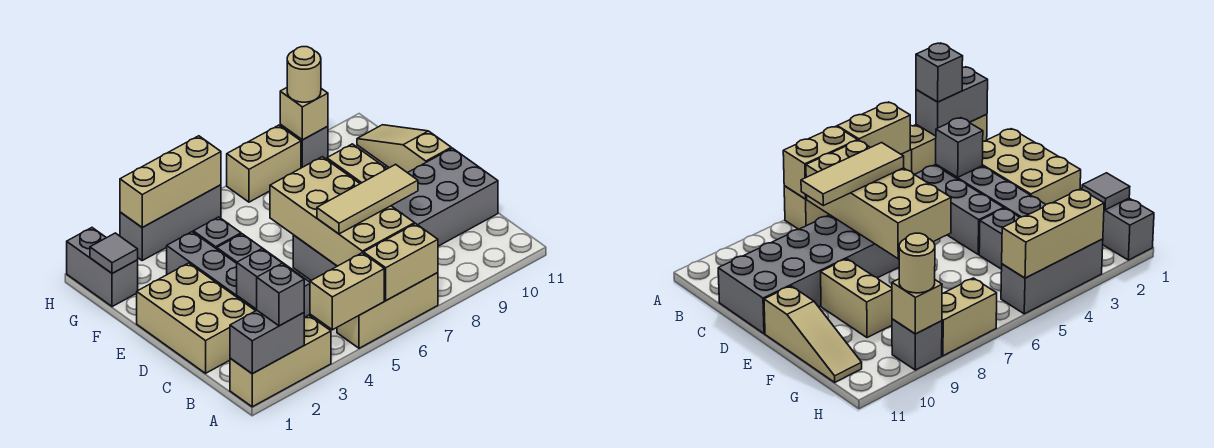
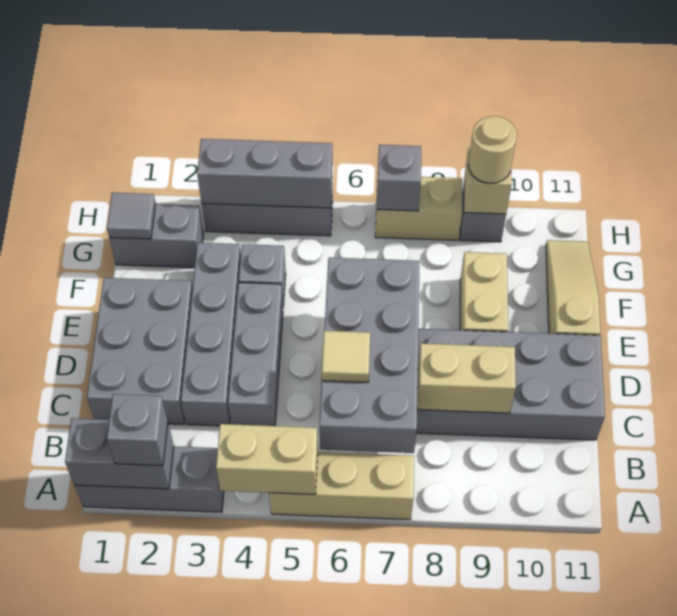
tan brick A1:A3 level 1 -> grey brick A1:A3 level 1
tan brick A6:A7 level 2 -> tan brick C8:C9 level 2
tan brick B6:E7 level 2 -> grey brick B6:E7 level 2
tan brick C1:E2 level 1 -> grey brick C1:E2 level 1
grey brick C3 level 2 -> grey brick H7 level 2
tan tile C6:C8 level 3 -> tan tile C6 level 3
grey brick G1:H1 level 1 -> grey brick G1:G2 level 1
tan brick H3:H5 level 2 -> grey brick H3:H5 level 2

